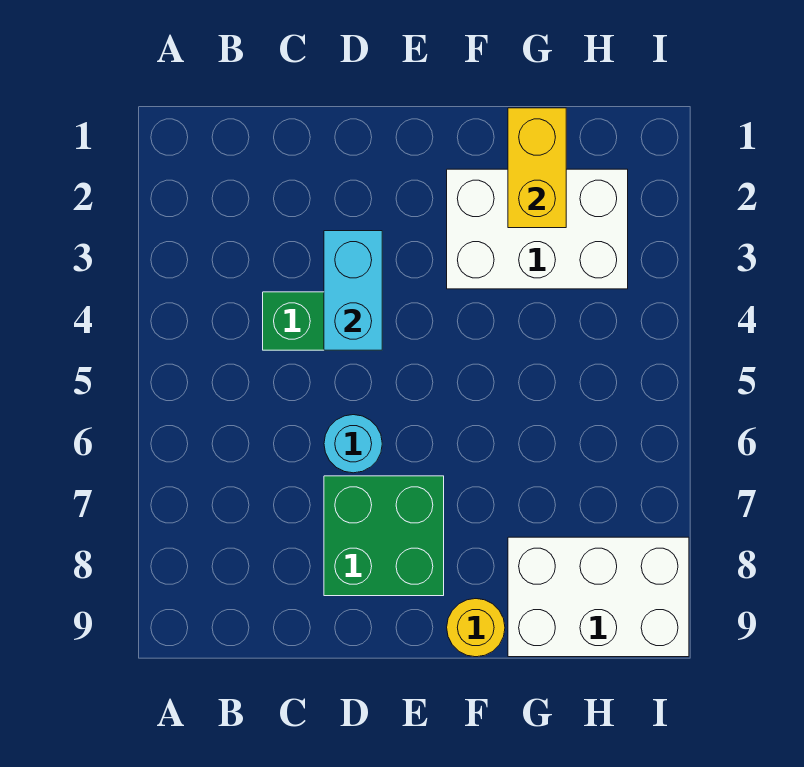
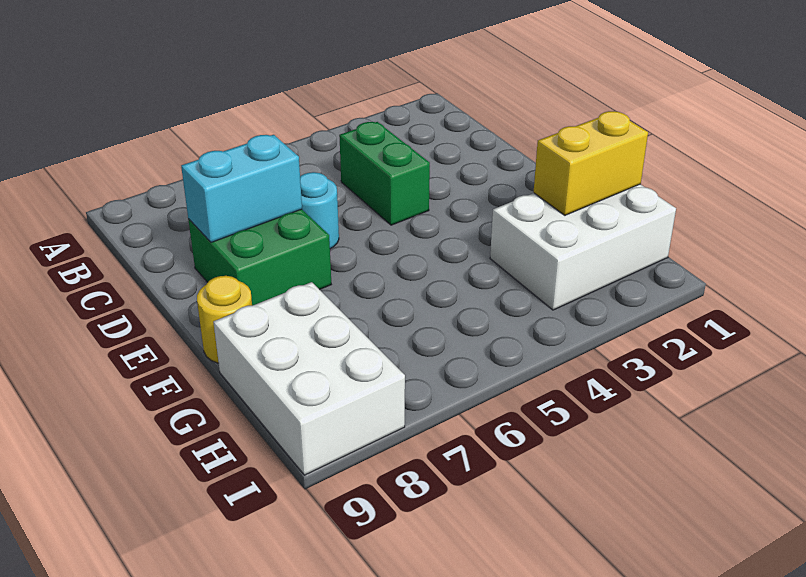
cyan brick D3:D4 level 2 -> cyan brick D7:D8 level 2
white brick F2:H3 level 1 -> white brick G1:H3 level 1

